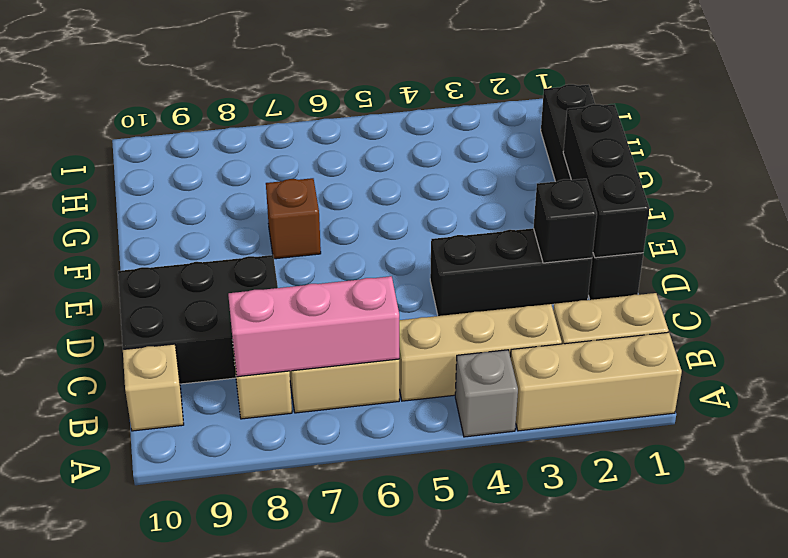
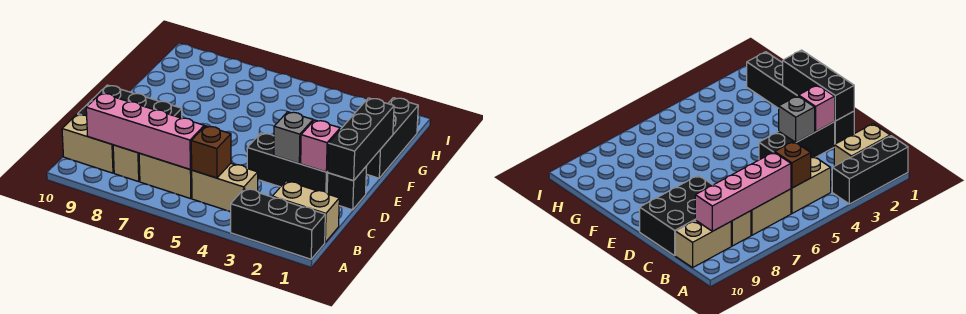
tan brick A1:A3 level 1 -> black brick A1:A3 level 1
grey brick A4 level 1 -> grey brick D3 level 2
tan brick B3:B5 level 1 -> tan brick B4:B5 level 1
pink brick B6:B8 level 2 -> pink brick B6:B9 level 2
tan brick B10 level 1 -> tan brick B9:B10 level 1
black brick D2 level 2 -> pink brick D2 level 2
brown brick F7 level 1 -> brown brick B5 level 2

